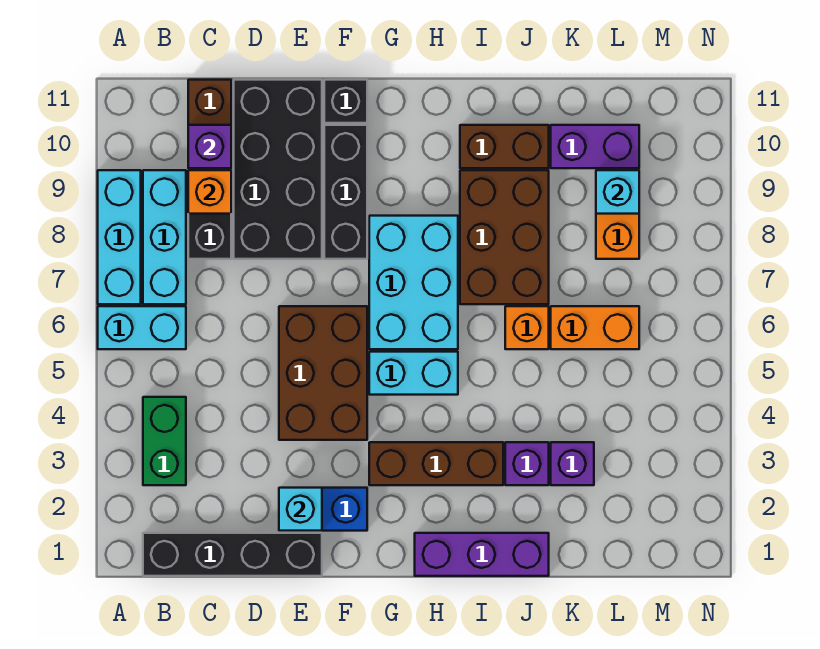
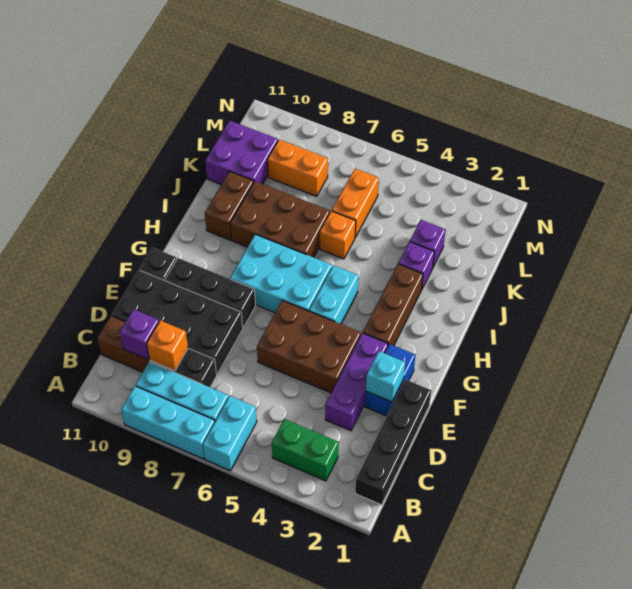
purple brick H1:J1 level 1 -> purple brick D3:F3 level 1
purple brick K10:L10 level 1 -> purple brick K10:L11 level 1
cyan brick L9 level 2 -> none

